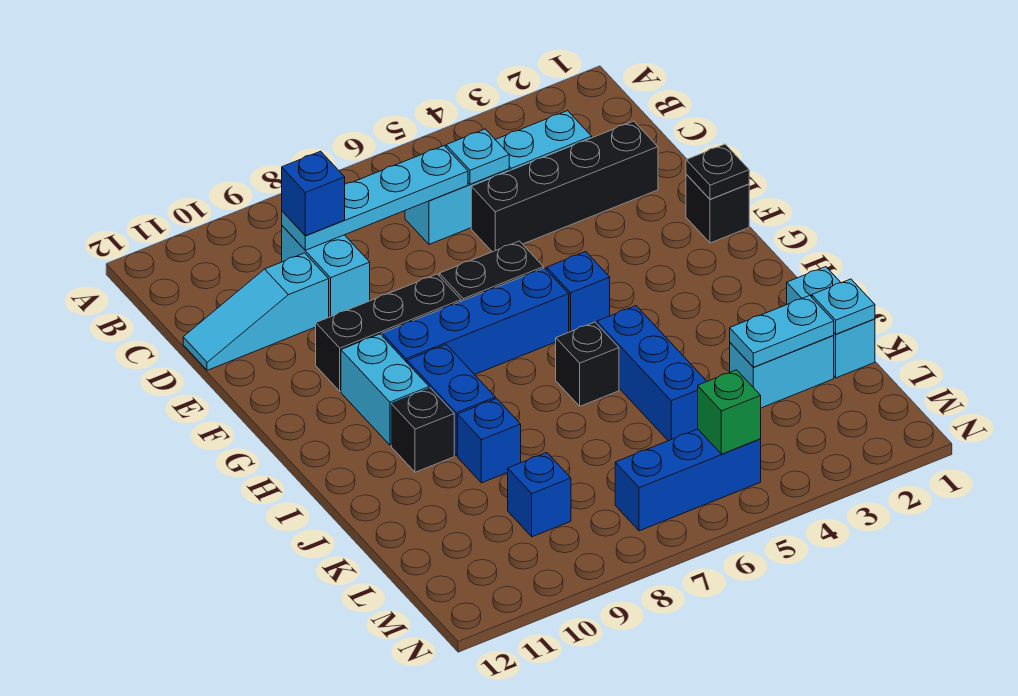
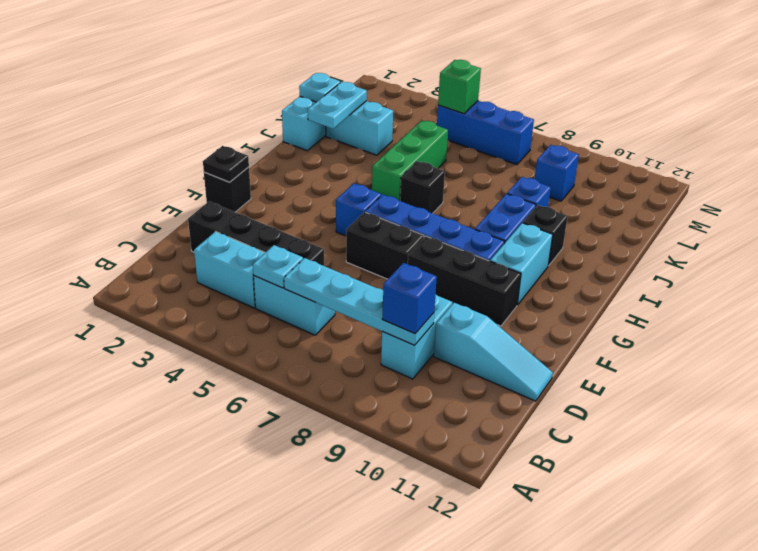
blue brick I5:K5 level 1 -> green brick I5:K5 level 1
cyan plate K2:K3 level 2 -> cyan plate J2:K2 level 2

